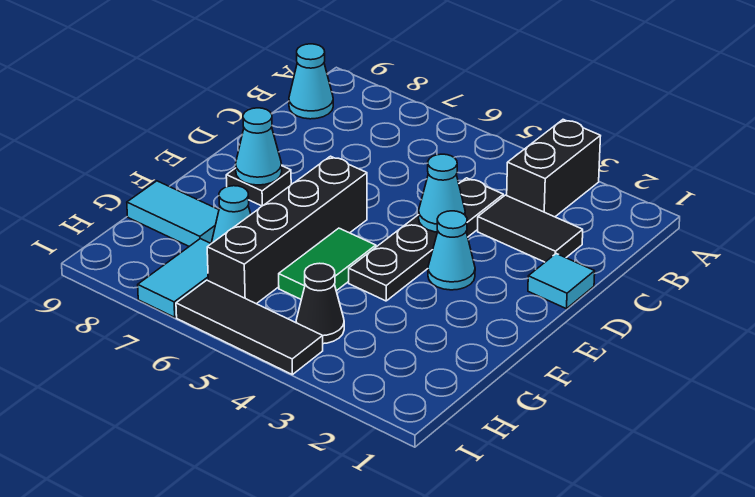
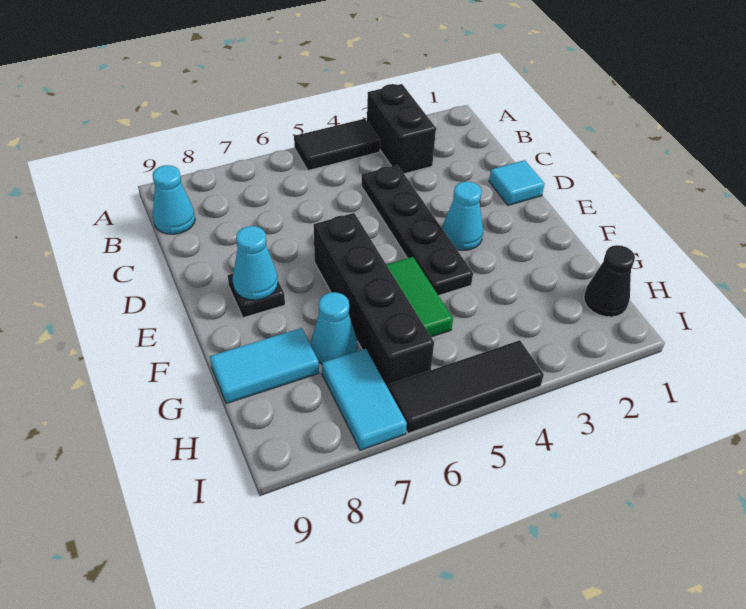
black tile C2:C3 level 1 -> black tile A4:A5 level 1
cyan cone D4 level 2 -> none
black cone H4 level 1 -> black cone H1 level 1

